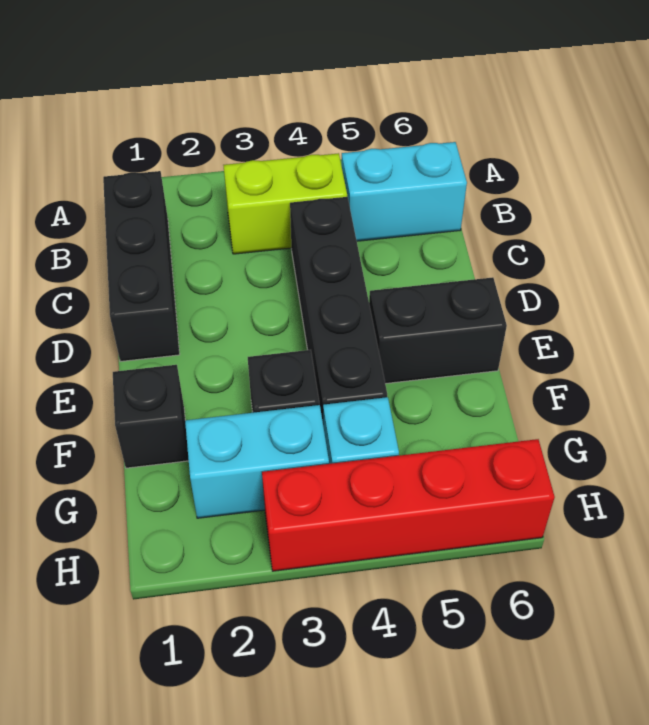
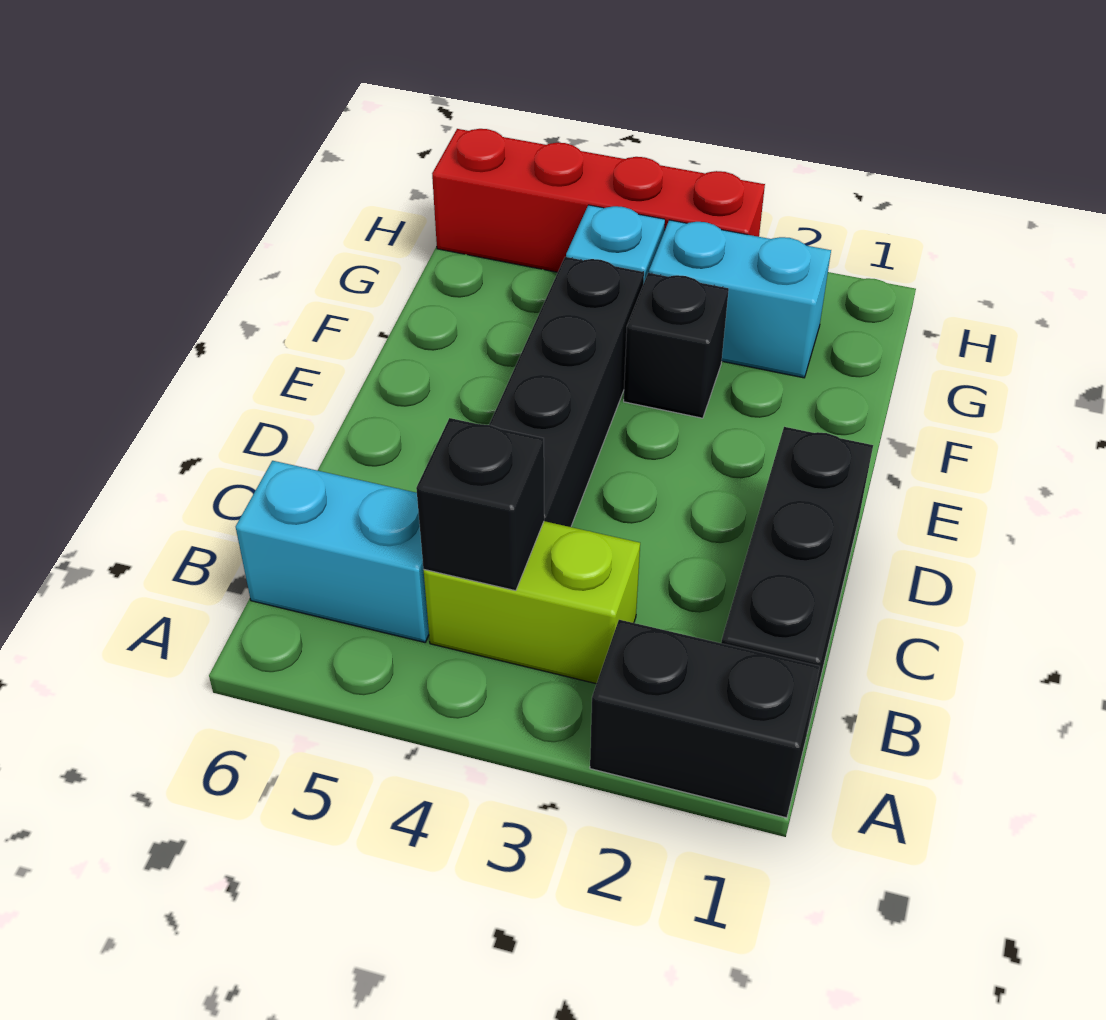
black brick E5:E6 level 1 -> black brick A1:A2 level 1
black brick F1 level 1 -> black brick B4 level 2

